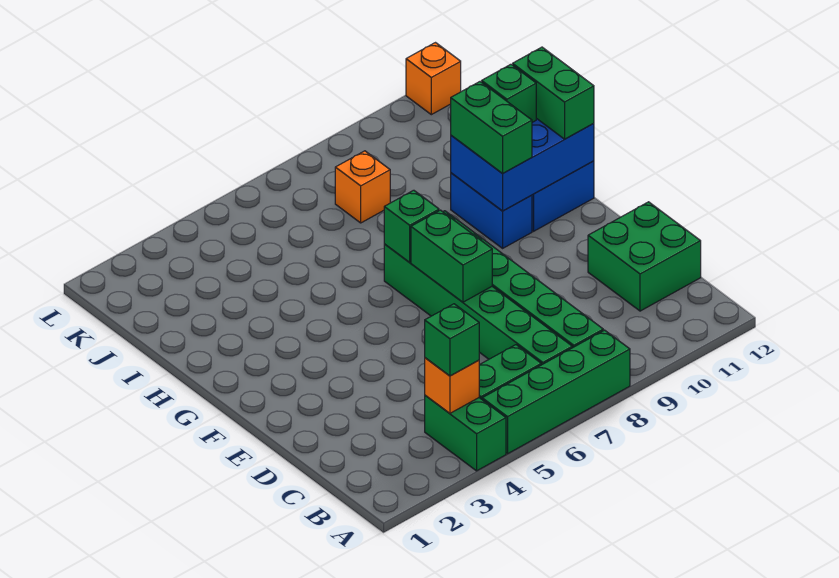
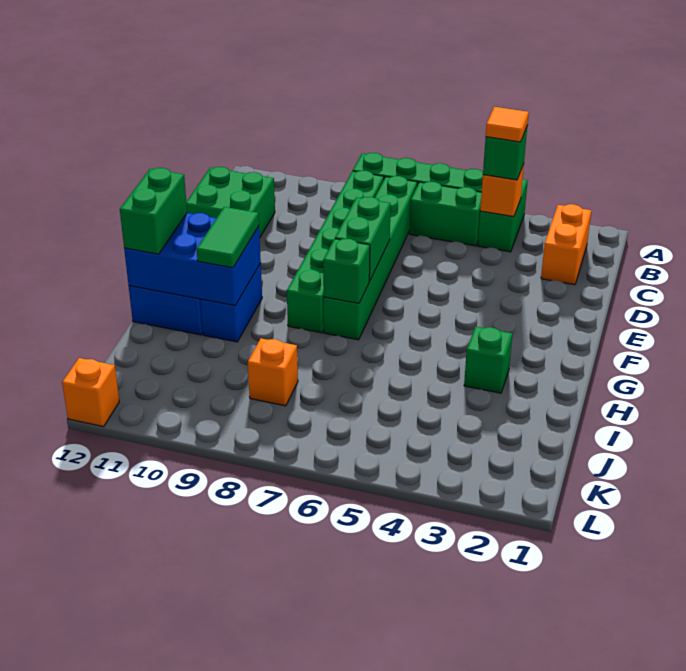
none -> orange brick B2:C2 level 1
none -> orange tile B4 level 4
green brick G10:H10 level 3 -> green tile G10:H10 level 3
green brick H11 level 3 -> green brick H3 level 1

